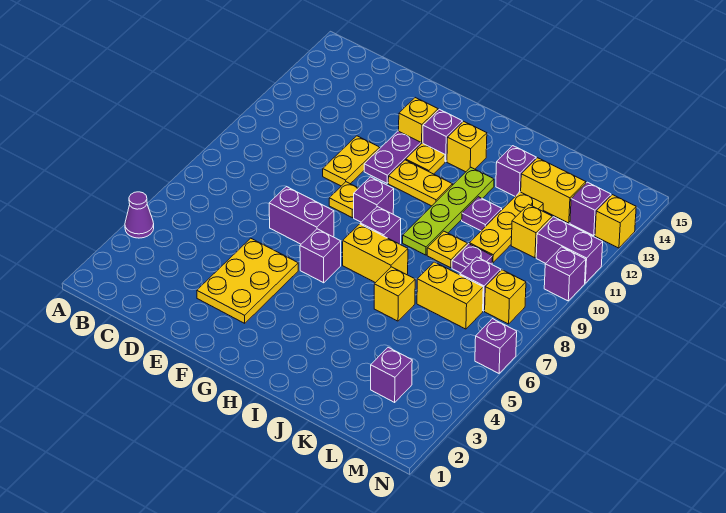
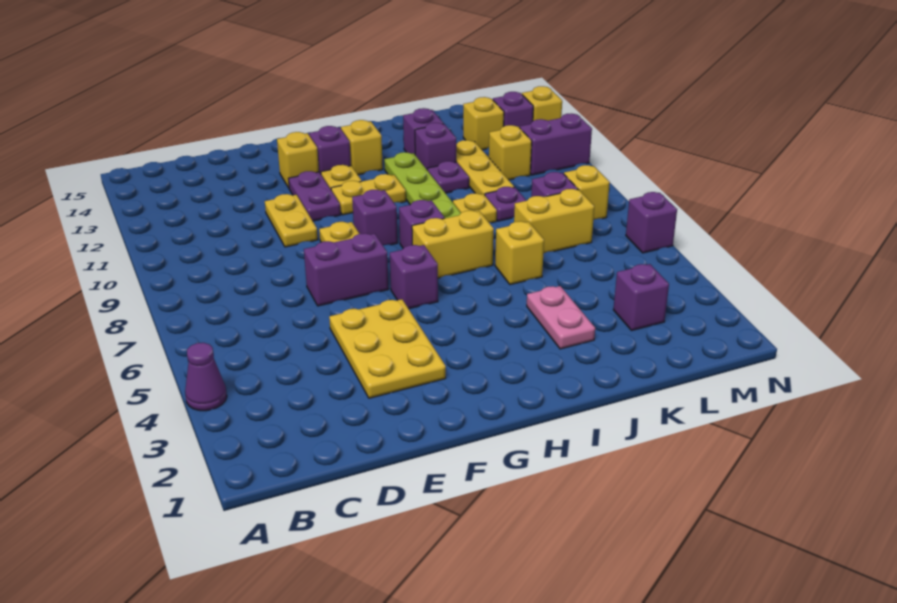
none -> pink plate J3:J4 level 1
yellow brick K13:L13 level 1 -> yellow brick L13 level 1
purple brick N10 level 1 -> purple brick J12 level 1

